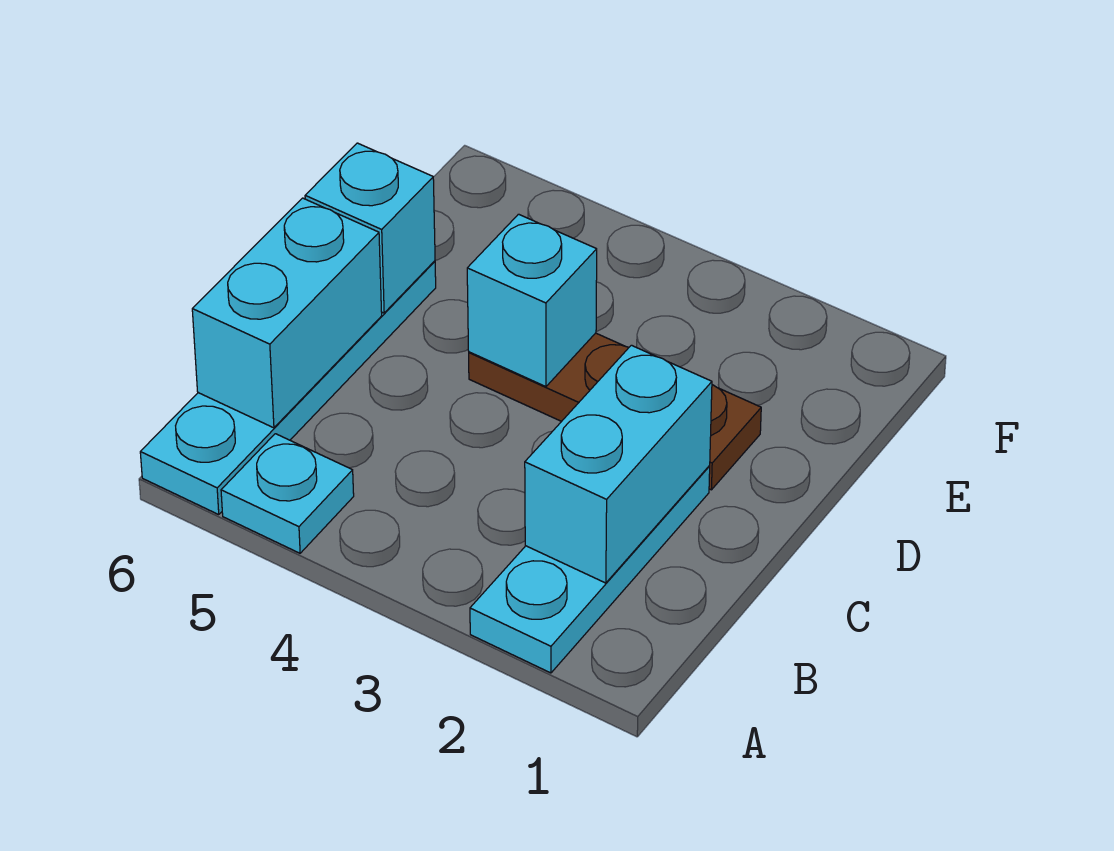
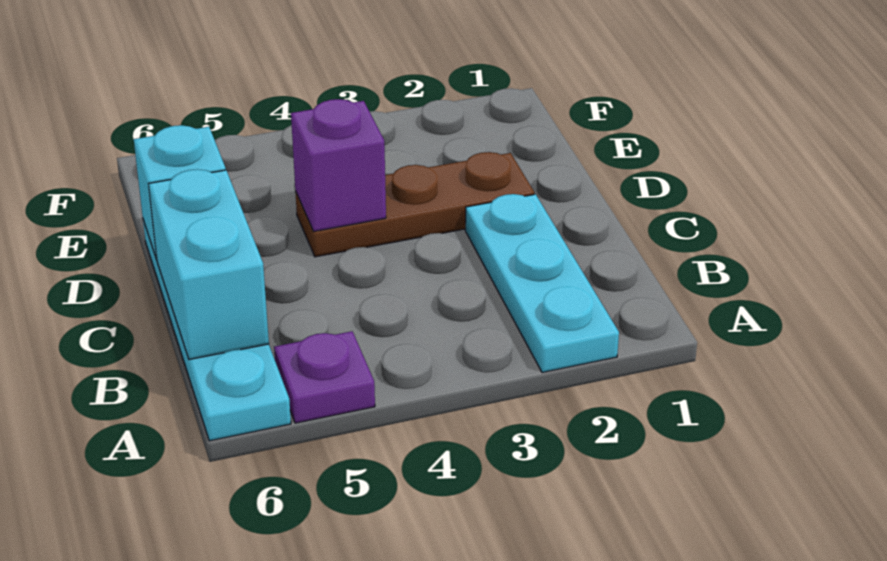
cyan plate A5 level 1 -> purple plate A5 level 1
cyan brick B2:C2 level 2 -> none
cyan brick D4 level 2 -> purple brick D4 level 2

